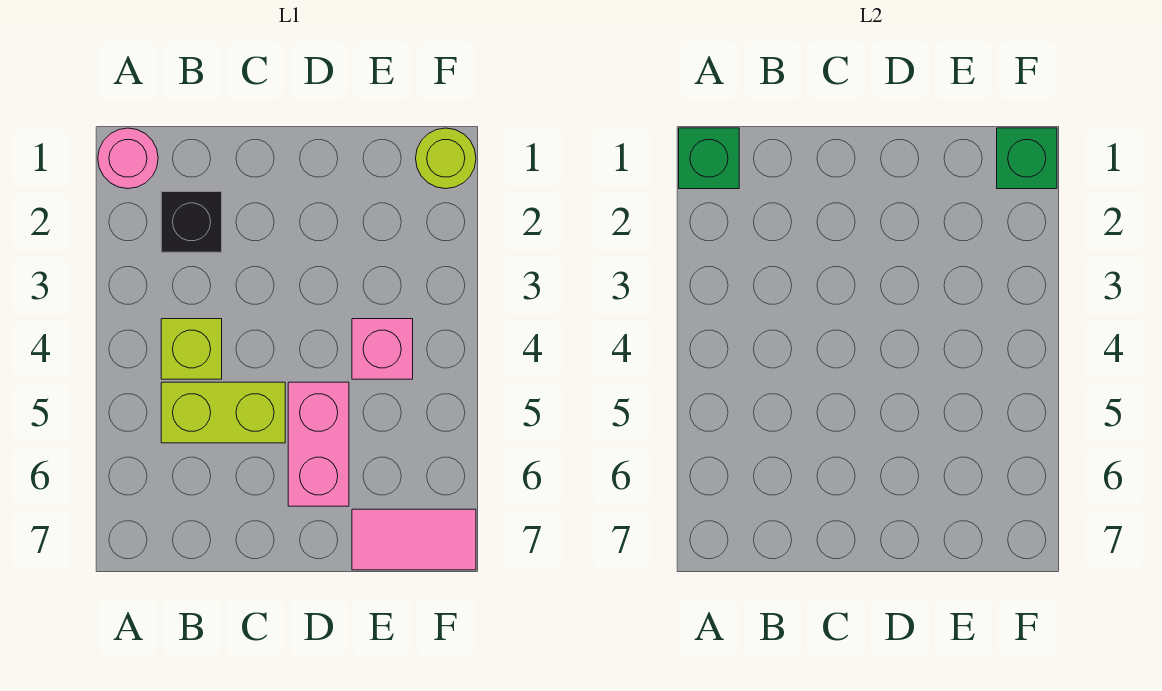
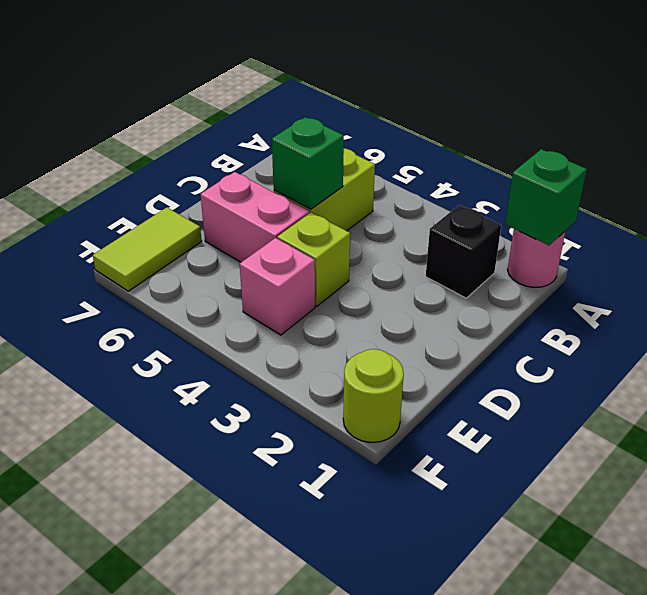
lime brick B4 level 1 -> lime brick D4 level 1
pink tile E7:F7 level 1 -> lime tile E7:F7 level 1
green brick F1 level 2 -> green brick C5 level 2

